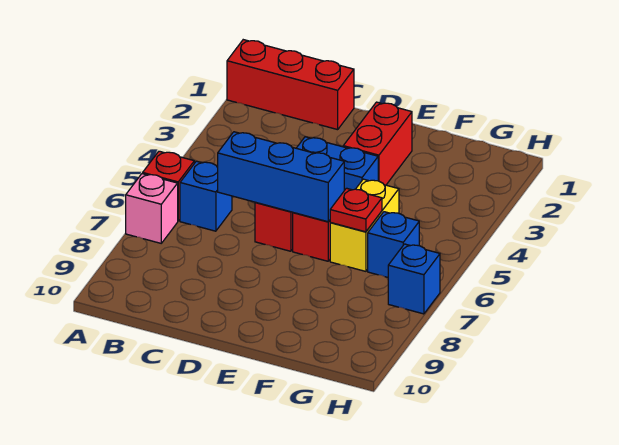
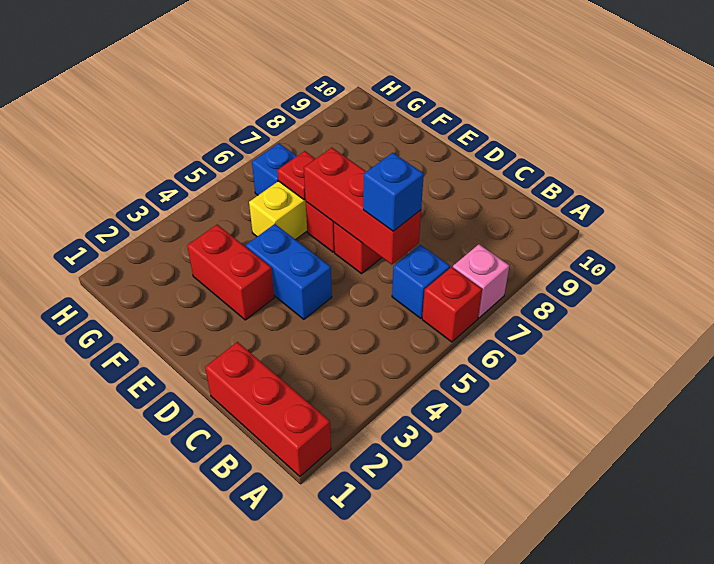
blue brick C6:E6 level 2 -> red brick C6:E6 level 2
red brick E2:E3 level 1 -> red brick E3:F3 level 1
blue brick H7 level 1 -> blue brick C6 level 3

